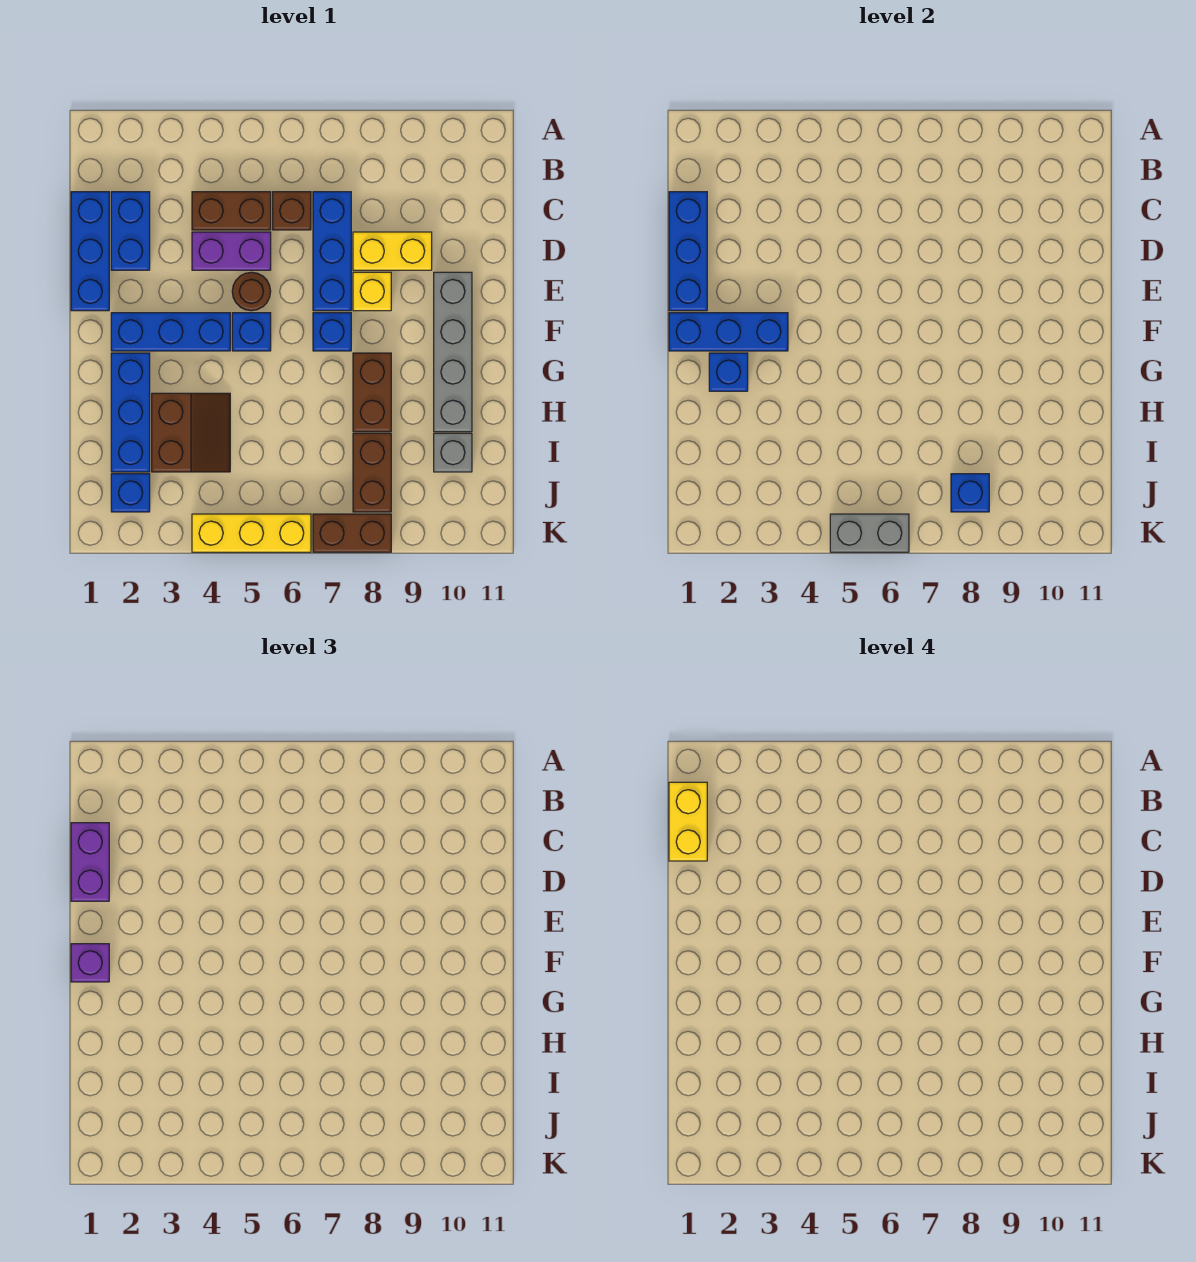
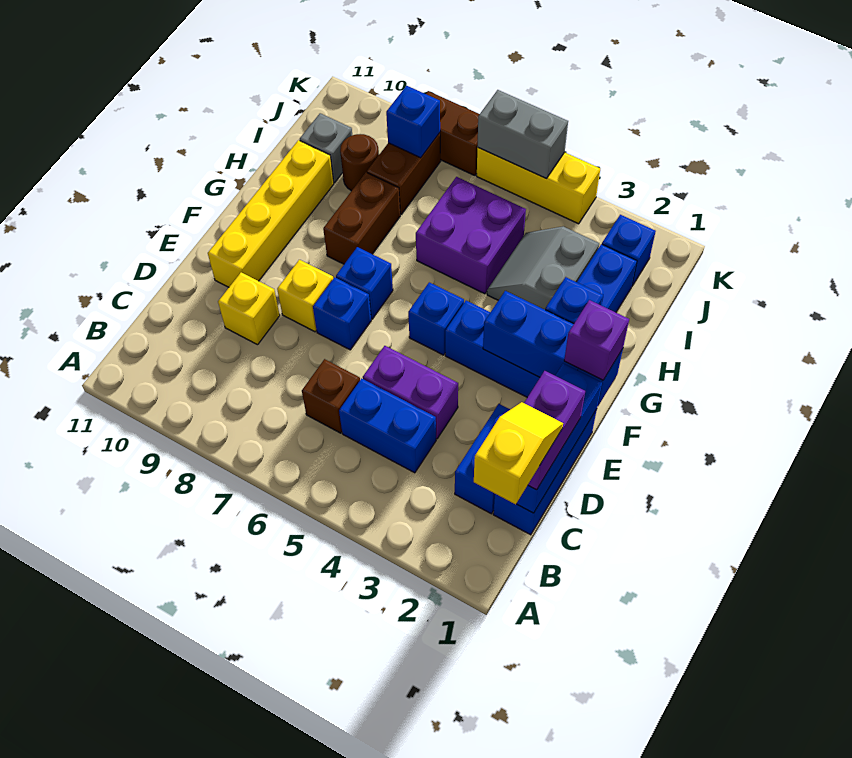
yellow brick B1:C1 level 4 -> yellow slope B1:C1 level 4 top B
brown brick C4:C5 level 1 -> blue brick C4:C5 level 1
blue brick C7:E7 level 1 -> blue brick E7 level 1
yellow brick D8:D9 level 1 -> yellow brick D9 level 1
brown round brick E5 level 1 -> brown round brick I9 level 1
grey brick E10:H10 level 1 -> yellow brick E10:H10 level 1
brown slope H3:I4 level 1 top 3 -> grey slope H3:I4 level 1 top 3
none -> purple brick H5:I6 level 1

